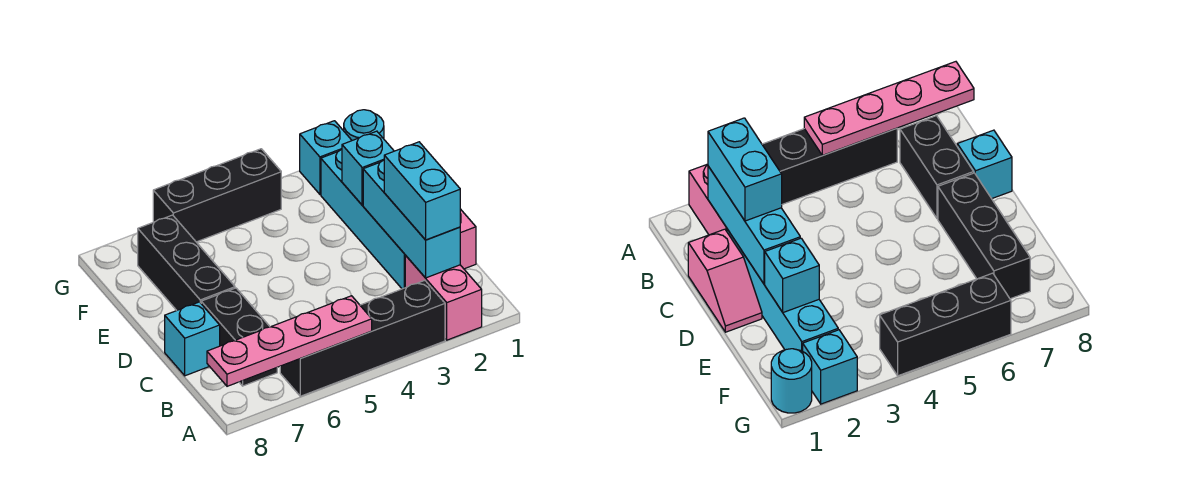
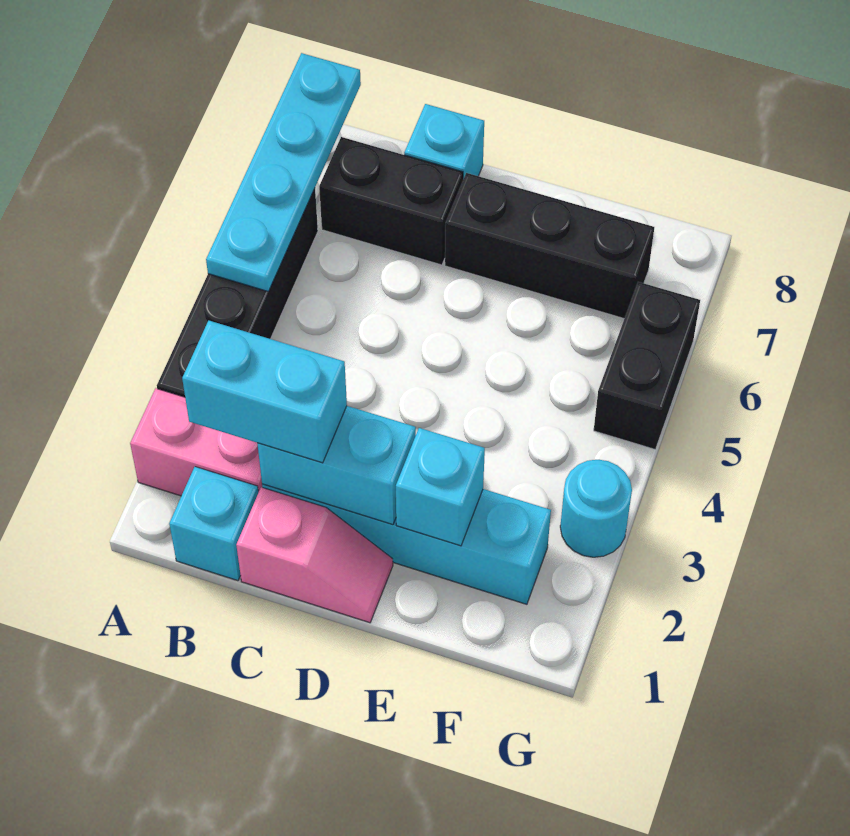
pink plate A5:A8 level 2 -> cyan plate A5:A8 level 2
cyan brick B2:D2 level 2 -> cyan brick C2:D2 level 2
cyan round brick G1 level 1 -> cyan round brick G3 level 1
cyan brick G2 level 1 -> cyan brick B1 level 1
black brick G4:G6 level 1 -> black brick G5:G6 level 1

